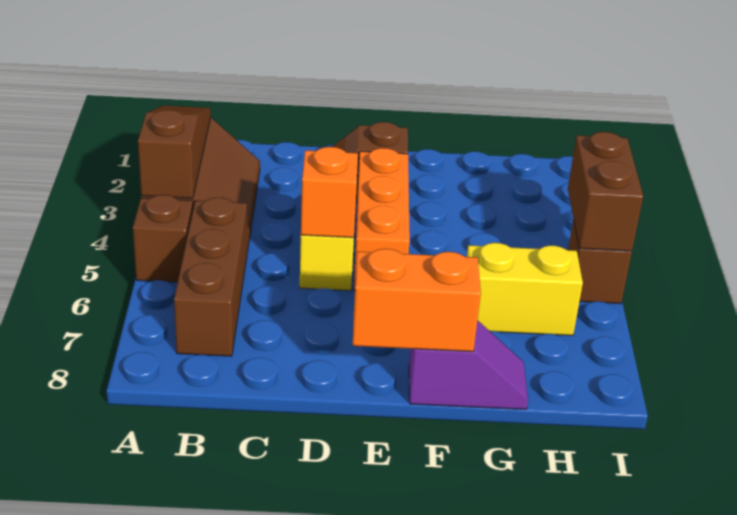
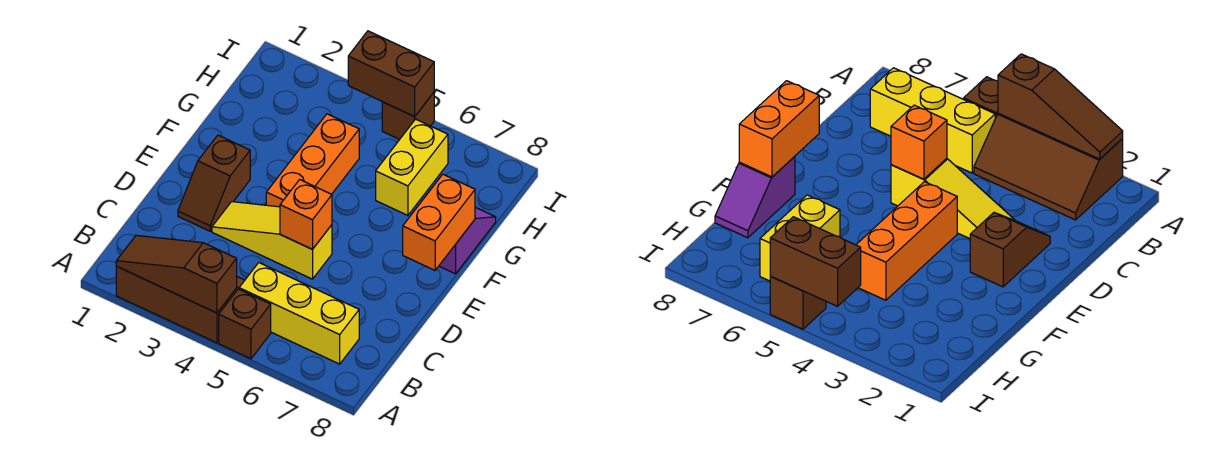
brown brick B5:B7 level 1 -> yellow brick B5:B7 level 1
orange brick E3:E5 level 1 -> orange brick E4:G4 level 1

